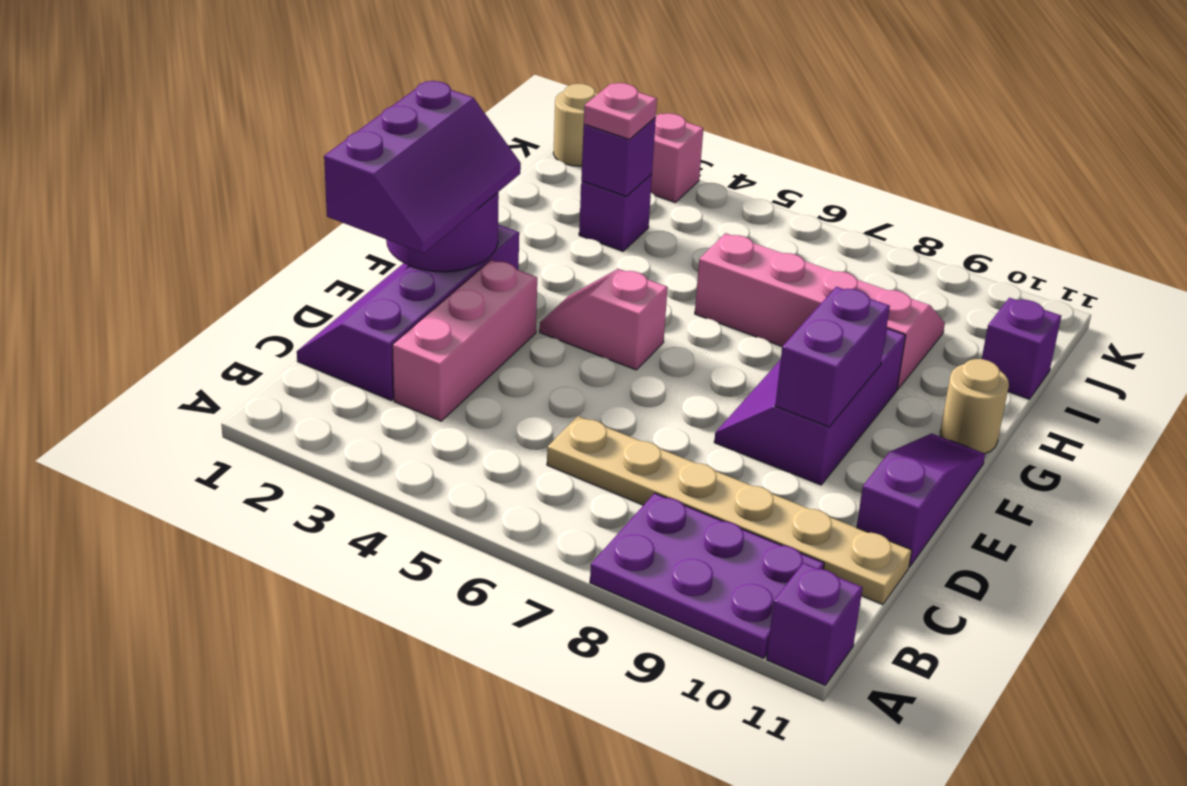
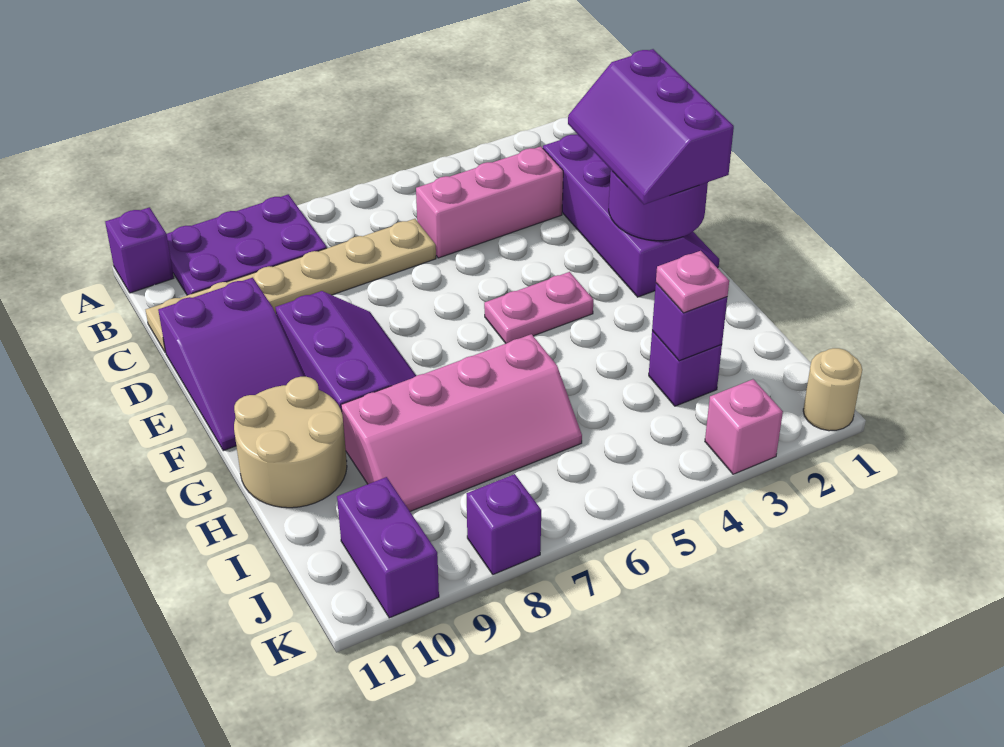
pink brick C3:E3 level 1 -> pink brick C3:C5 level 1
purple slope D11:F11 level 1 top D -> purple slope D10:F11 level 1 top D
purple brick E9:F9 level 2 -> purple brick J10:K10 level 1
pink slope F4:F5 level 1 top 5 -> pink plate F4:F5 level 1
tan round brick G11 level 1 -> tan round brick G10:H11 level 1
purple brick I11 level 1 -> purple brick K8 level 1

